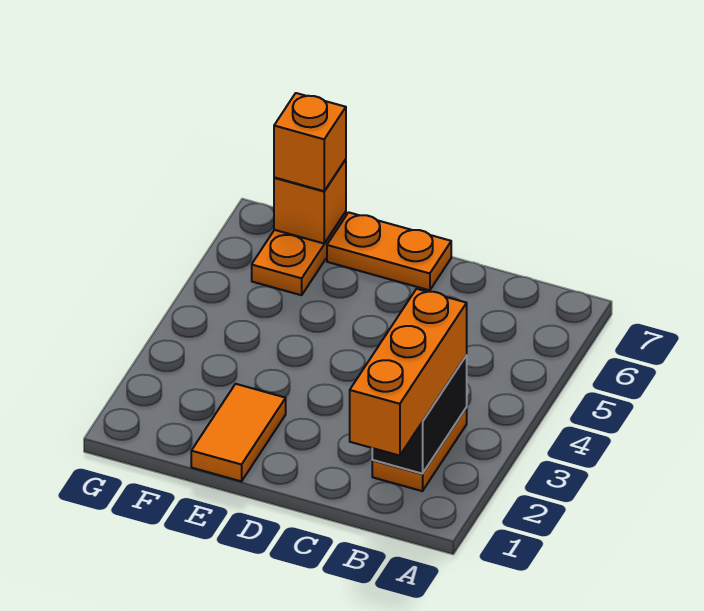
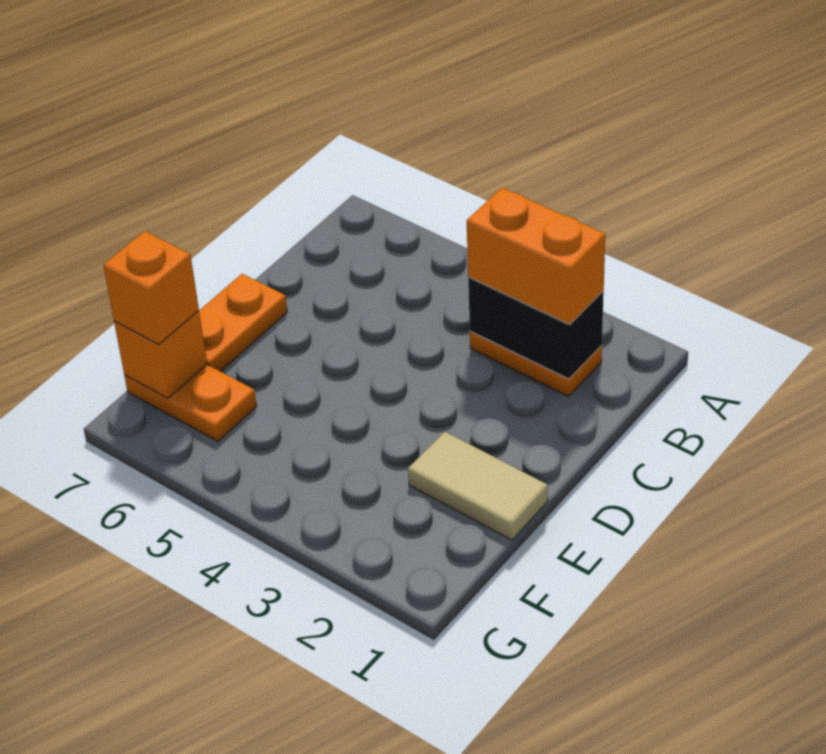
orange brick B1:B3 level 3 -> orange brick B2:B3 level 3
orange tile E1:E2 level 1 -> tan tile E1:E2 level 1

